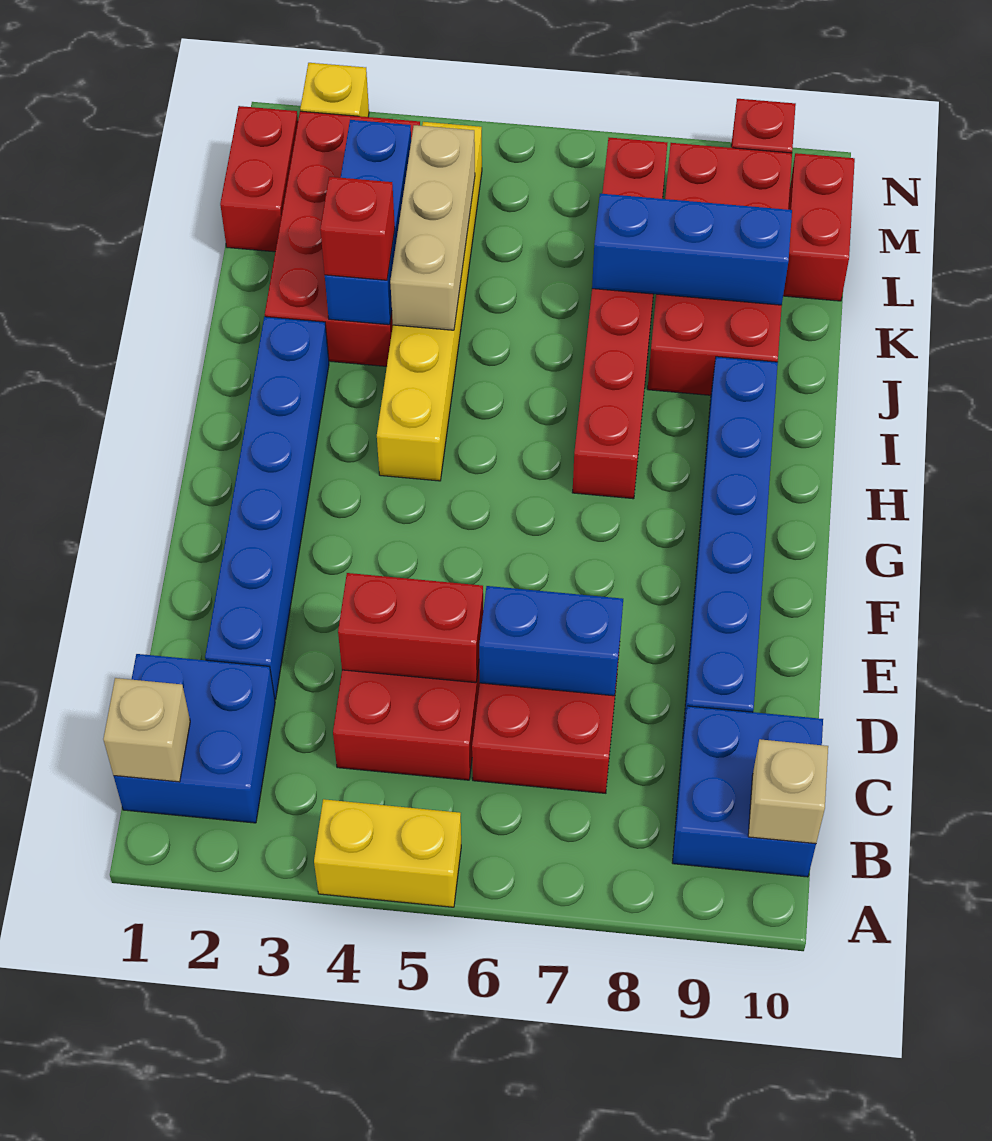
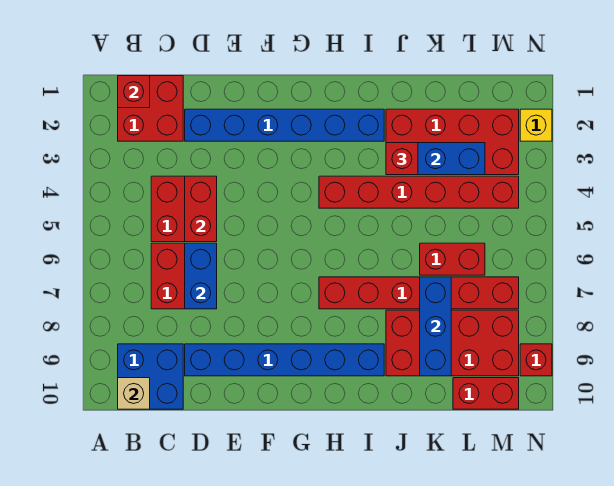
yellow brick A4:A5 level 1 -> none
blue brick B1:C2 level 1 -> red brick B1:C2 level 1
tan brick B1 level 2 -> red brick B1 level 2
yellow brick H4:M4 level 1 -> red brick H4:M4 level 1
tan brick J4:L4 level 2 -> none
red brick L1:M1 level 1 -> red brick K6:L6 level 1

